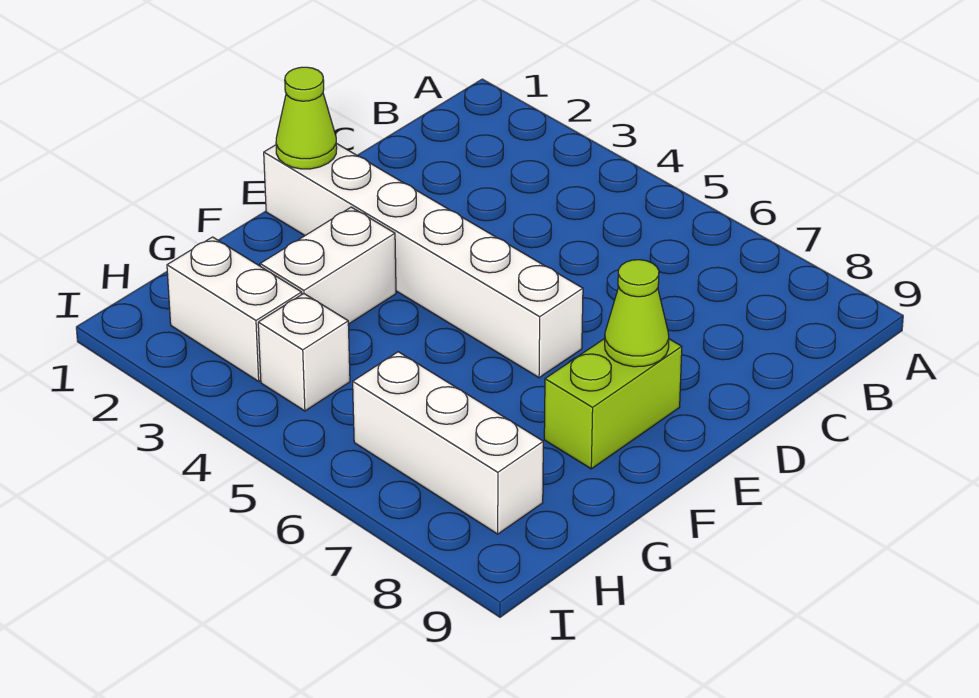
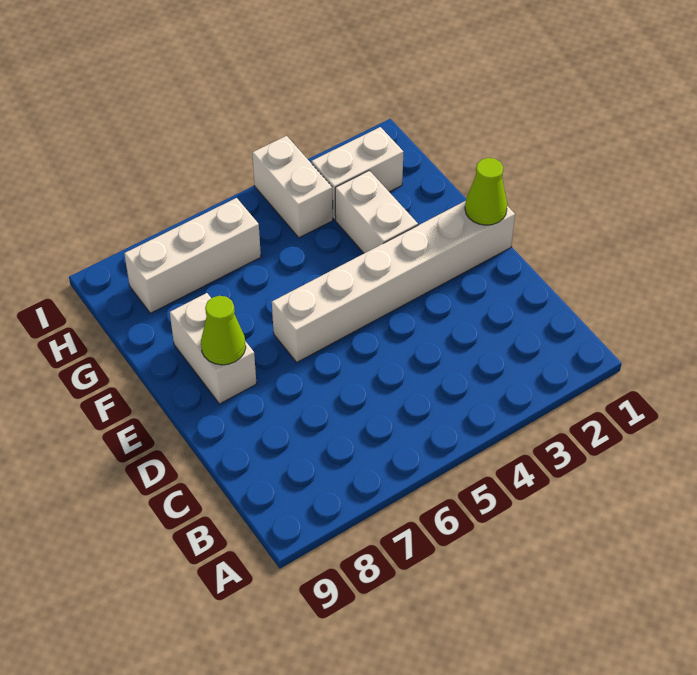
lime brick E8:F8 level 1 -> white brick E8:F8 level 1
white brick H4 level 1 -> white brick H4:I4 level 1

